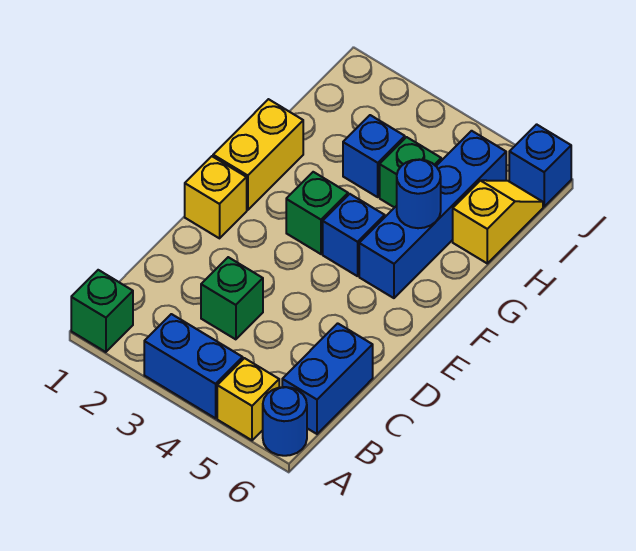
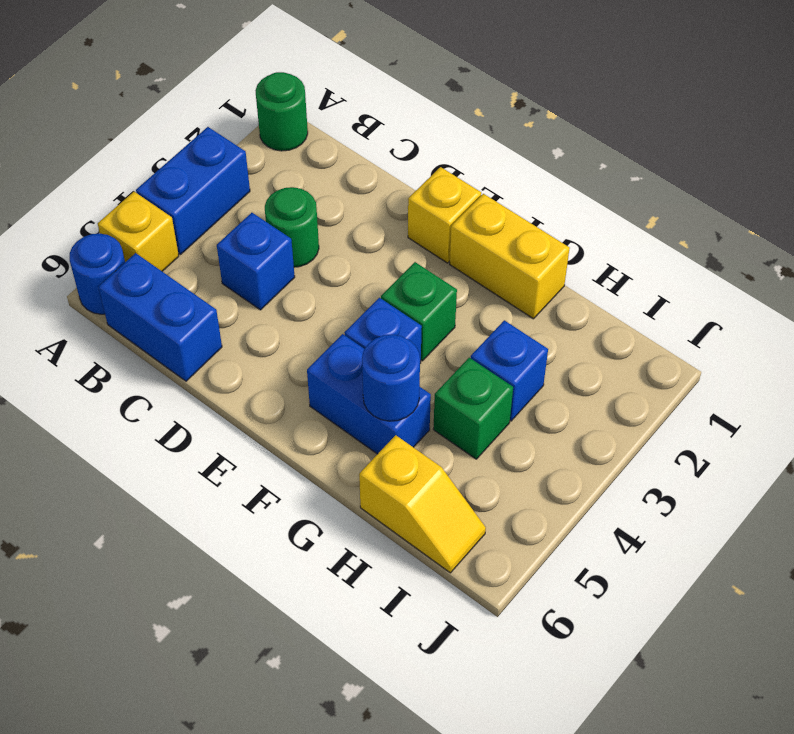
green brick A1 level 1 -> green round brick A1 level 1
green brick C3 level 1 -> green round brick C3 level 1
blue brick F5:I5 level 1 -> blue brick F5:G5 level 1
blue brick J6 level 1 -> blue brick C4 level 1

